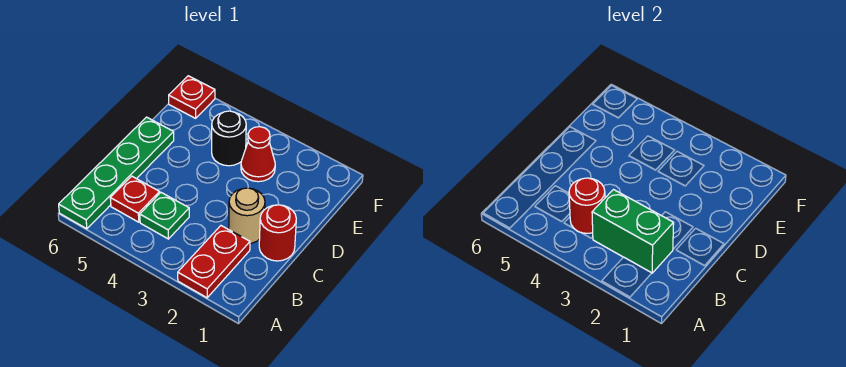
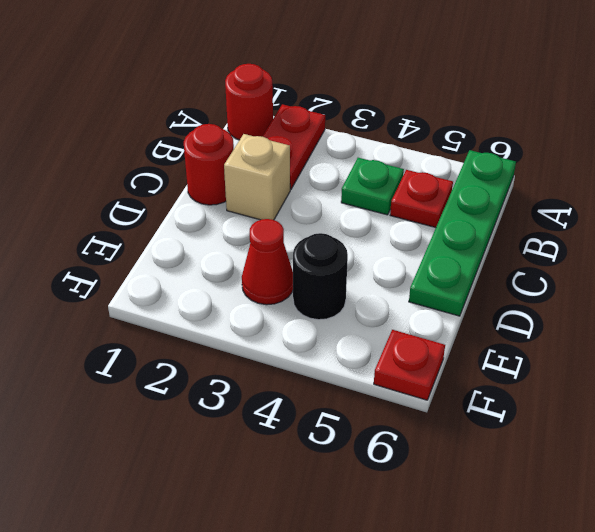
green brick B2:B3 level 2 -> none
red round brick B4 level 2 -> red round brick A1 level 1
tan round brick C2 level 1 -> tan brick C2 level 1

